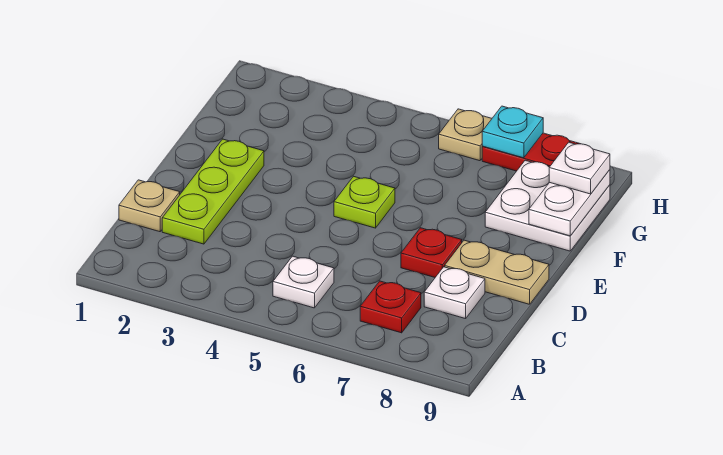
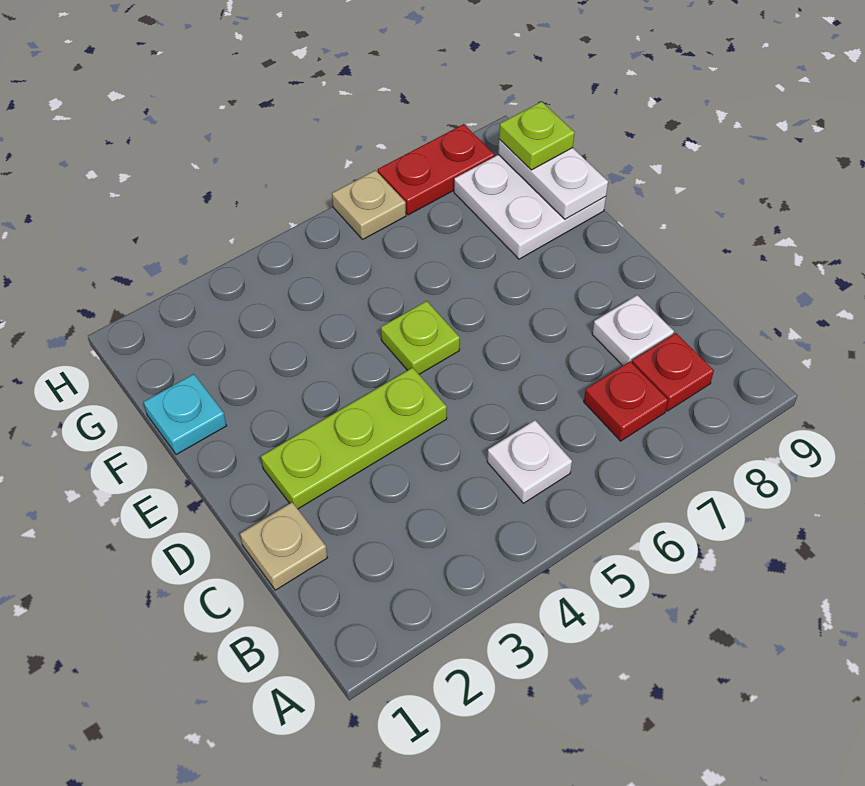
lime plate C2:E2 level 1 -> lime plate D2:D4 level 1
red plate D7 level 1 -> red plate B8 level 1
tan plate D8:D9 level 1 -> none
white plate G9 level 3 -> lime plate G9 level 3
cyan plate H7 level 2 -> cyan plate F1 level 1

